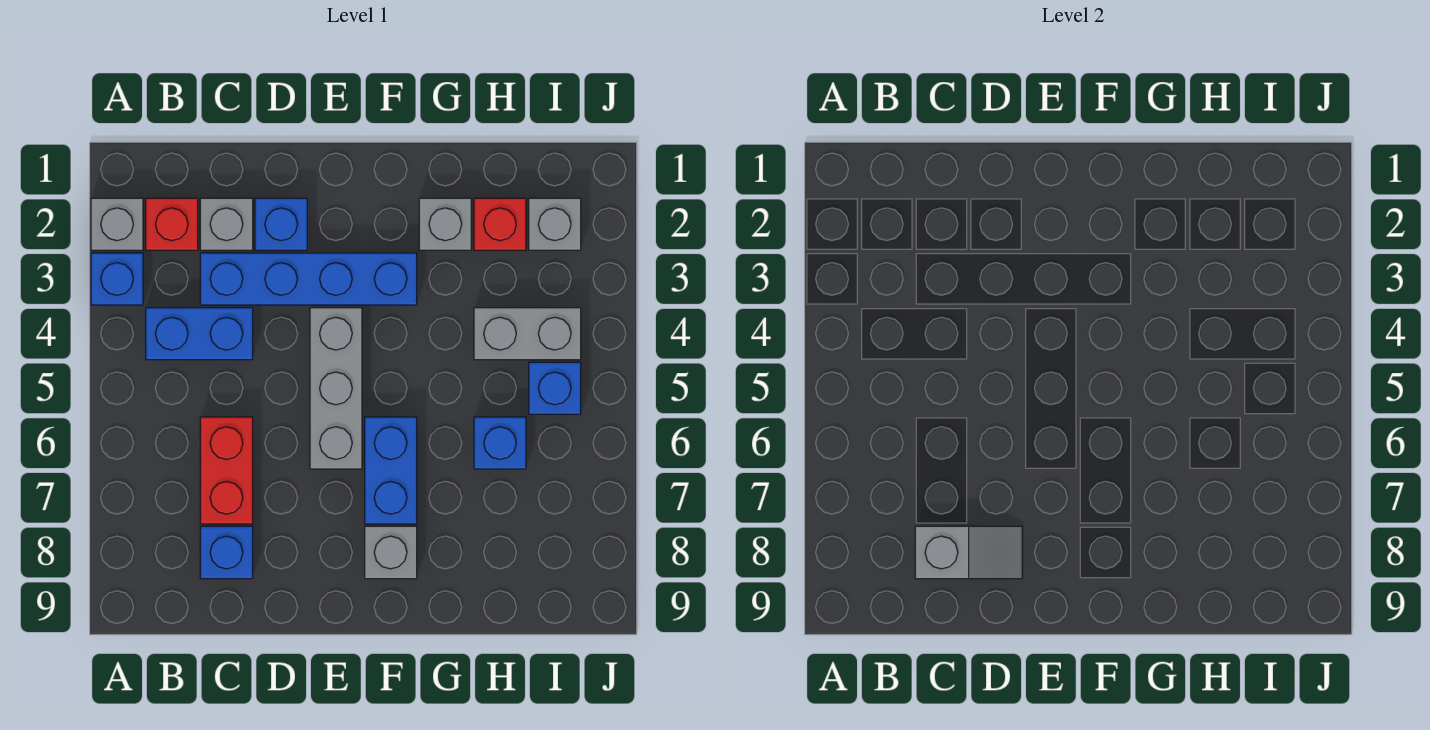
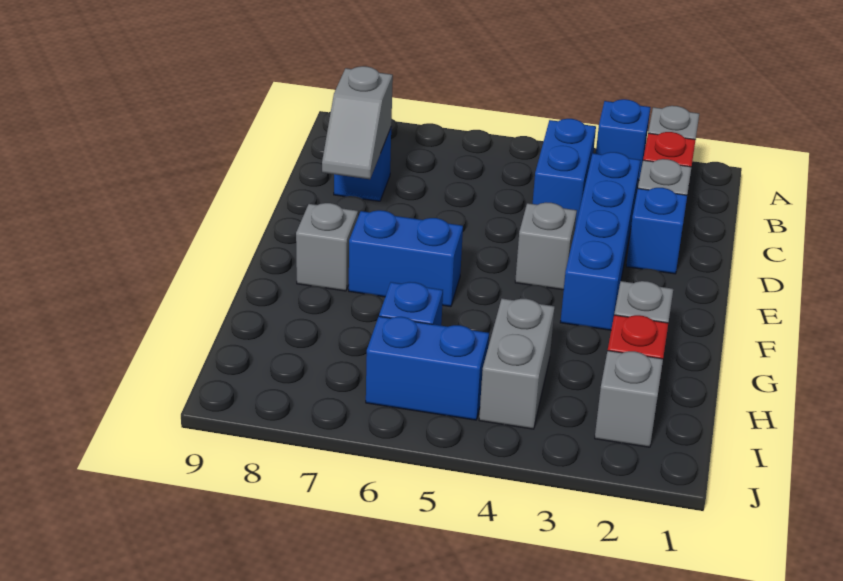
red brick C6:C7 level 1 -> none
grey brick E4:E6 level 1 -> grey brick E4 level 1
blue brick I5 level 1 -> blue brick I5:I6 level 1

